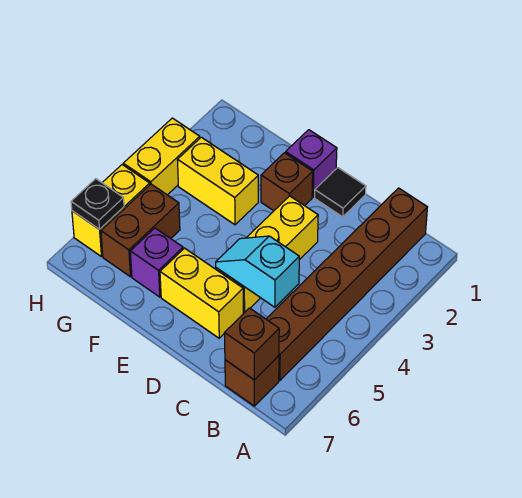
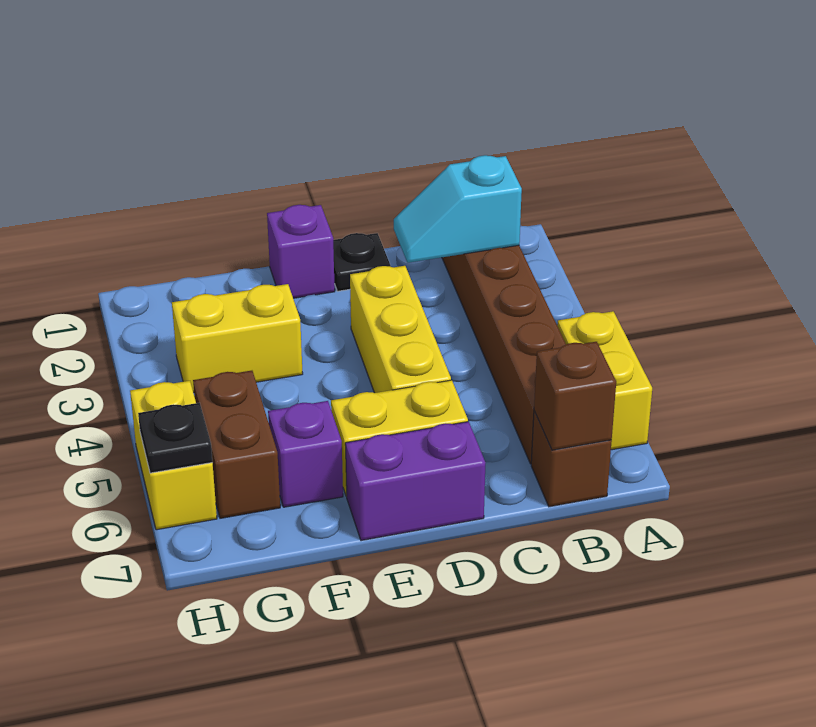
cyan slope C5:D5 level 2 top C -> cyan slope B2:C2 level 2 top B
black tile D1 level 1 -> black plate D1 level 1
none -> purple brick D7:E7 level 1
brown brick E2 level 1 -> none
yellow brick H3:H4 level 1 -> yellow brick A5:A6 level 1

